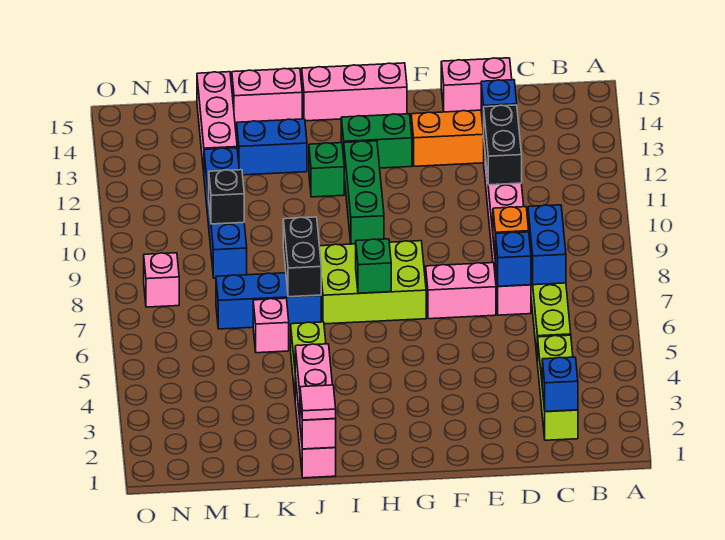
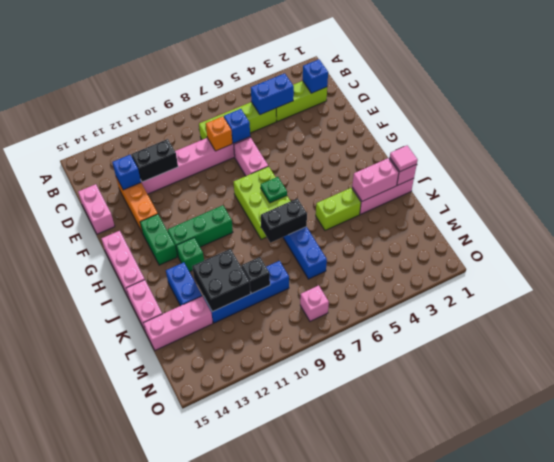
blue brick C7:C8 level 2 -> blue brick C4:C5 level 2
green brick H7 level 2 -> green plate H7 level 2
pink brick K6 level 1 -> none
none -> black brick K11:L12 level 2

